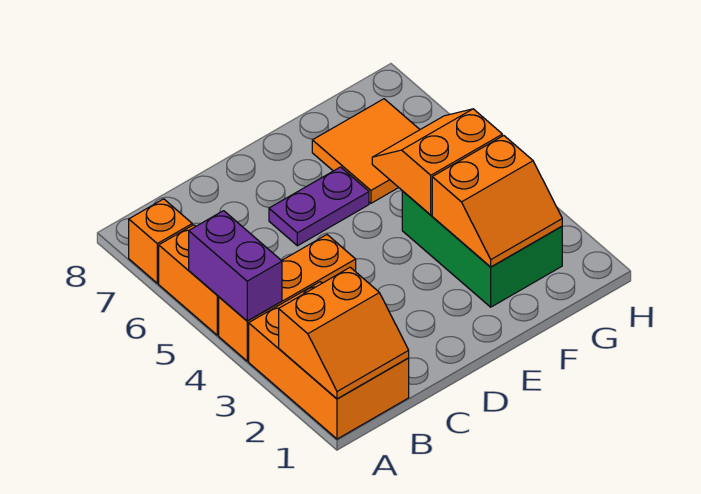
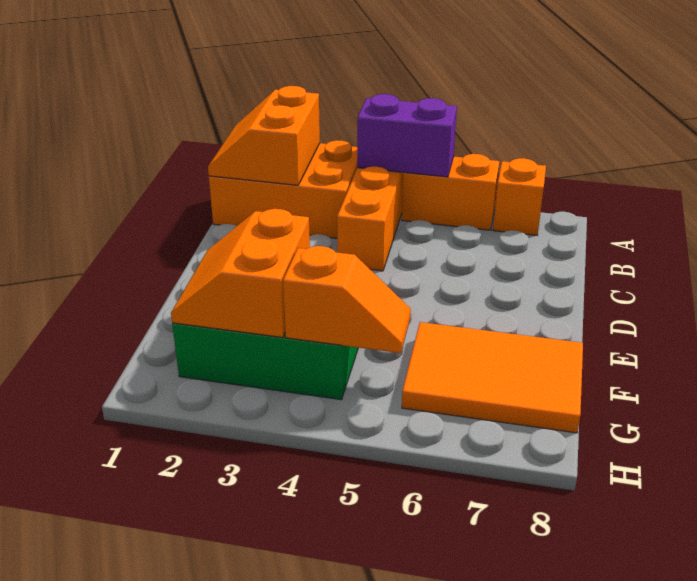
purple plate D6:E6 level 1 -> none
orange slope F4:G5 level 2 top 4 -> orange slope G4:G5 level 2 top 4
orange tile F6:G7 level 1 -> orange tile F6:G8 level 1

